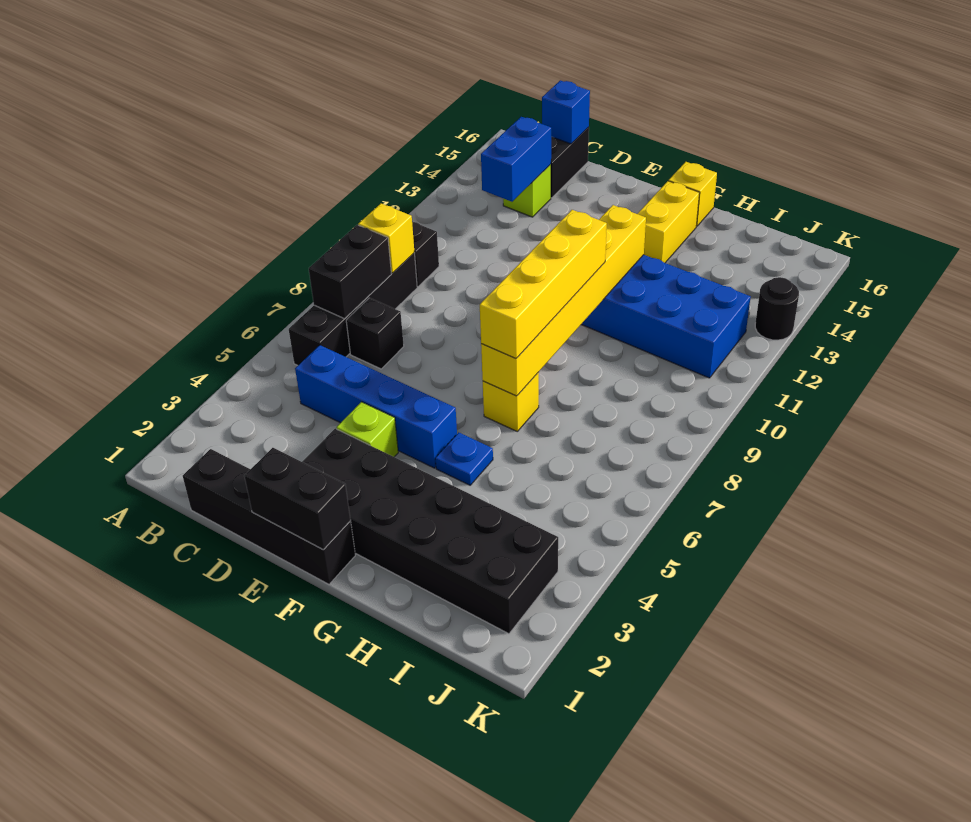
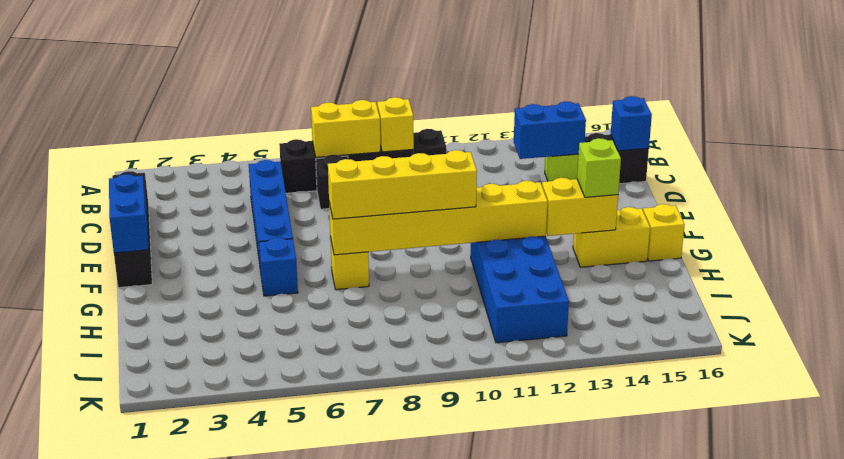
black brick B7:B8 level 2 -> yellow brick B7:B8 level 2
black brick E1:F1 level 2 -> blue brick E1:F1 level 2
black brick E2:J3 level 1 -> none
lime brick E4 level 1 -> lime brick G14 level 3
blue plate G5 level 1 -> blue brick G5 level 1
none -> yellow brick G13:G14 level 2
black round brick K13 level 1 -> none

